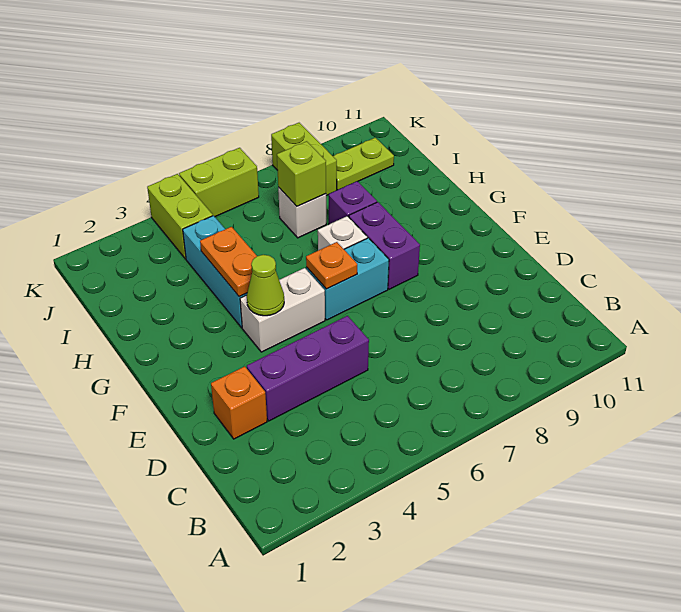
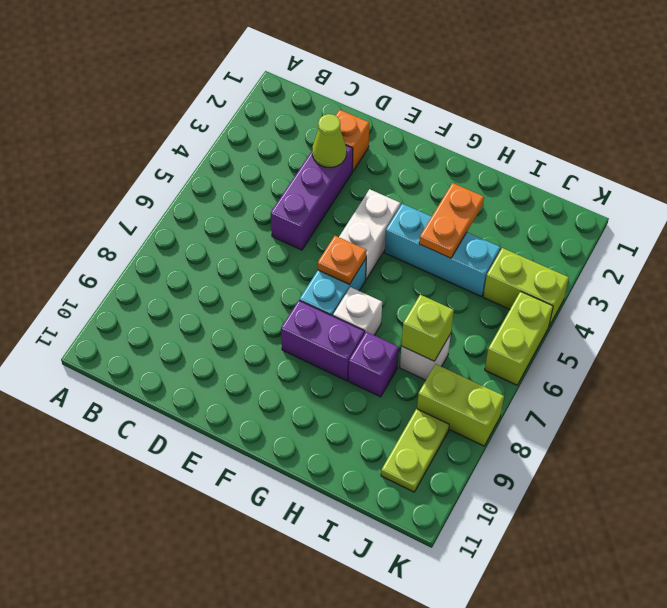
lime cone F4 level 2 -> lime cone D3 level 2
orange plate G4:H4 level 2 -> orange plate H3:H4 level 2

